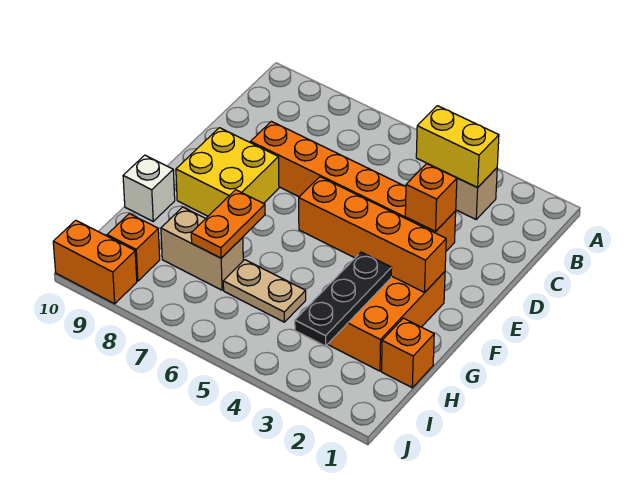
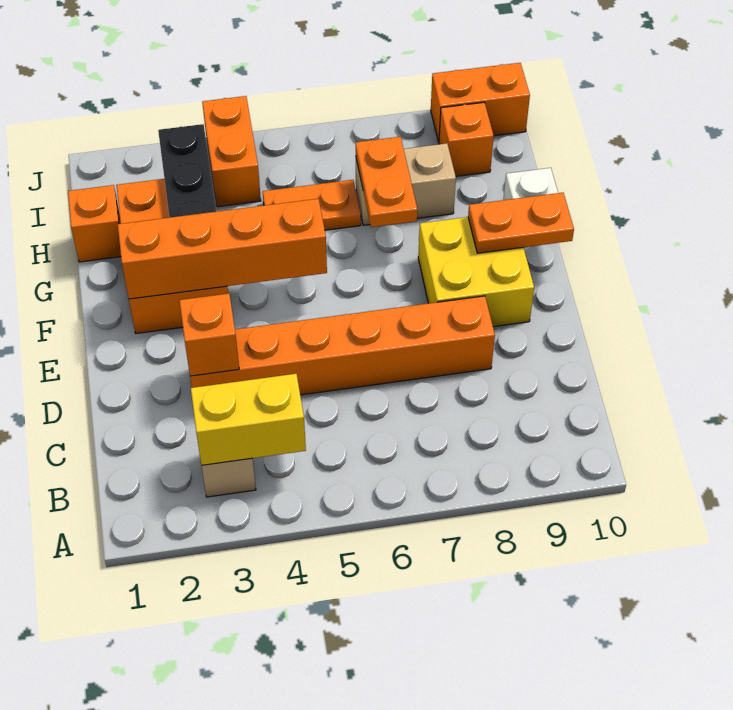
none -> orange plate F9:F10 level 2
tan plate H5:H6 level 1 -> orange plate H5:H6 level 1
none -> orange brick I4:J4 level 1

